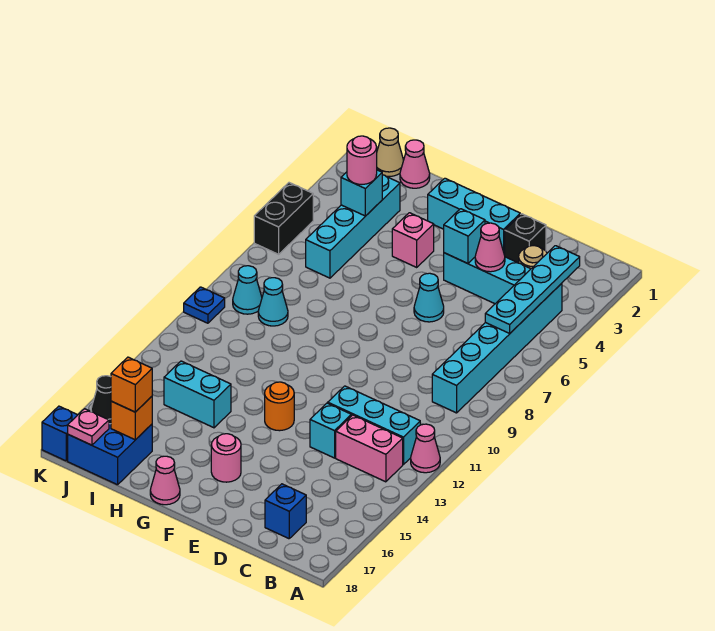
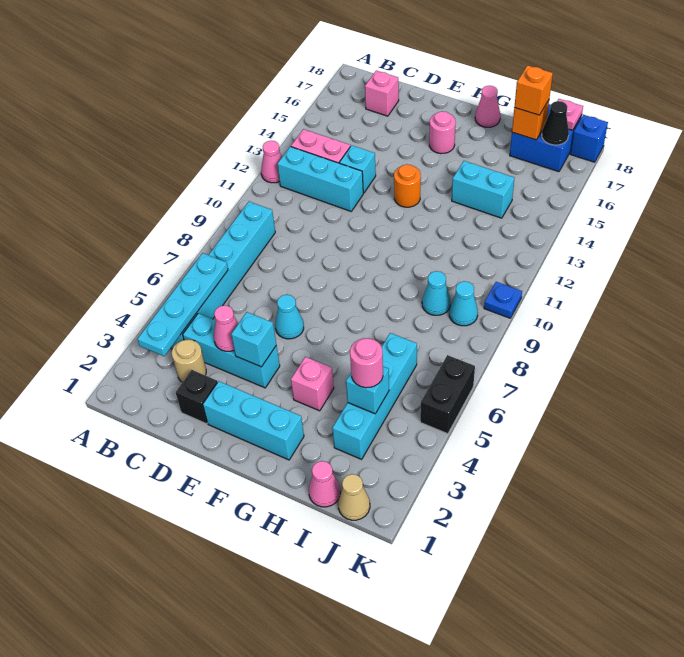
blue brick C17 level 1 -> pink brick C17 level 1

